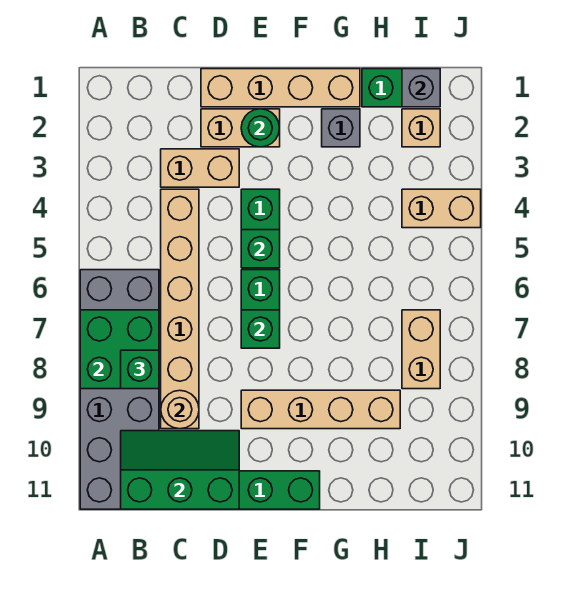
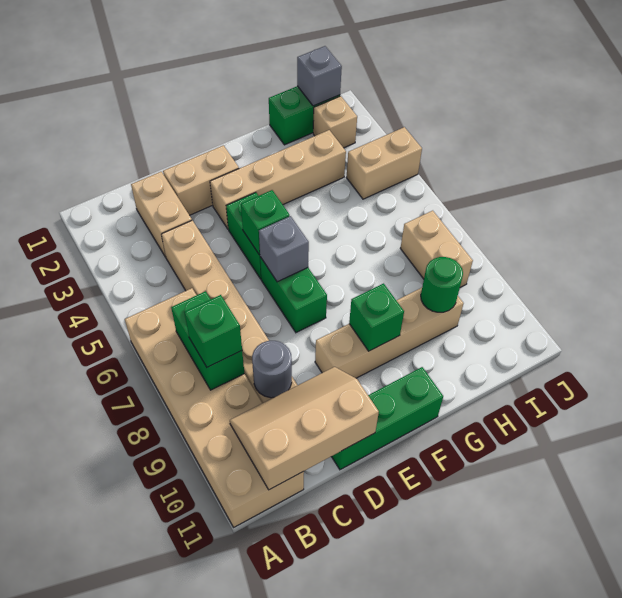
grey brick A6:B11 level 1 -> tan brick A6:B11 level 1
green brick A7:B8 level 2 -> green brick B7:B8 level 2
green slope B10:D11 level 2 top 11 -> tan slope B10:D11 level 2 top 11
tan brick C3:D3 level 1 -> tan brick C2:C3 level 1
tan round brick C9 level 2 -> grey round brick C9 level 2
tan brick D1:G1 level 1 -> tan brick E3:H3 level 1
green round brick E2 level 2 -> green round brick H9 level 2
green brick E7 level 2 -> green brick F9 level 2
grey brick G2 level 1 -> grey brick E6 level 2

